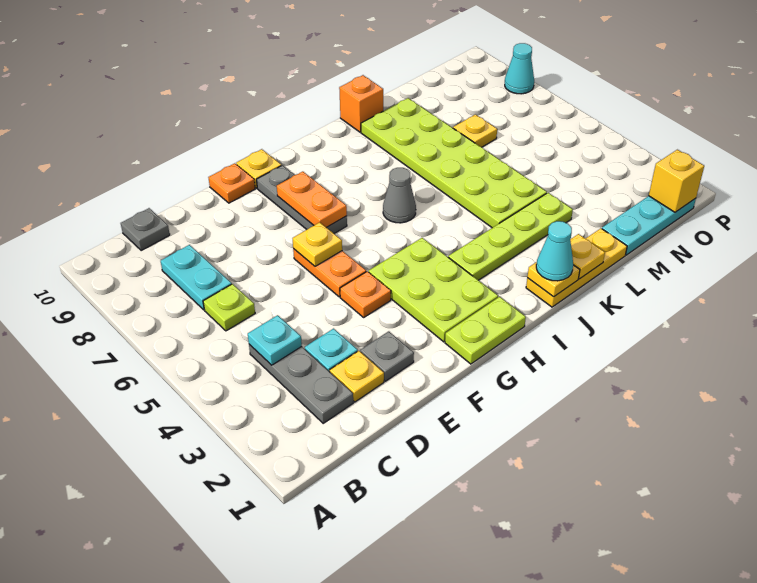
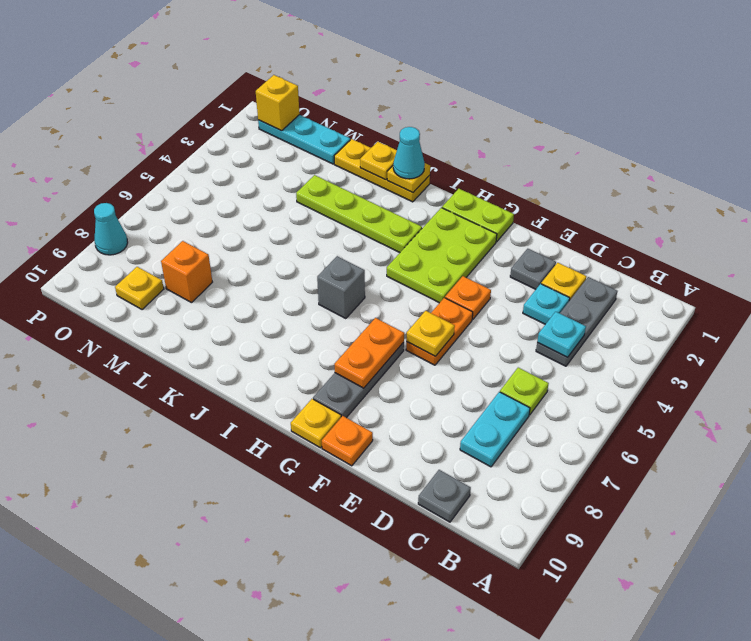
grey cone I6 level 1 -> grey brick I6 level 1
lime plate K4:L9 level 1 -> none
orange brick K10 level 1 -> orange brick M8 level 1
yellow plate M7 level 1 -> yellow plate N9 level 1

